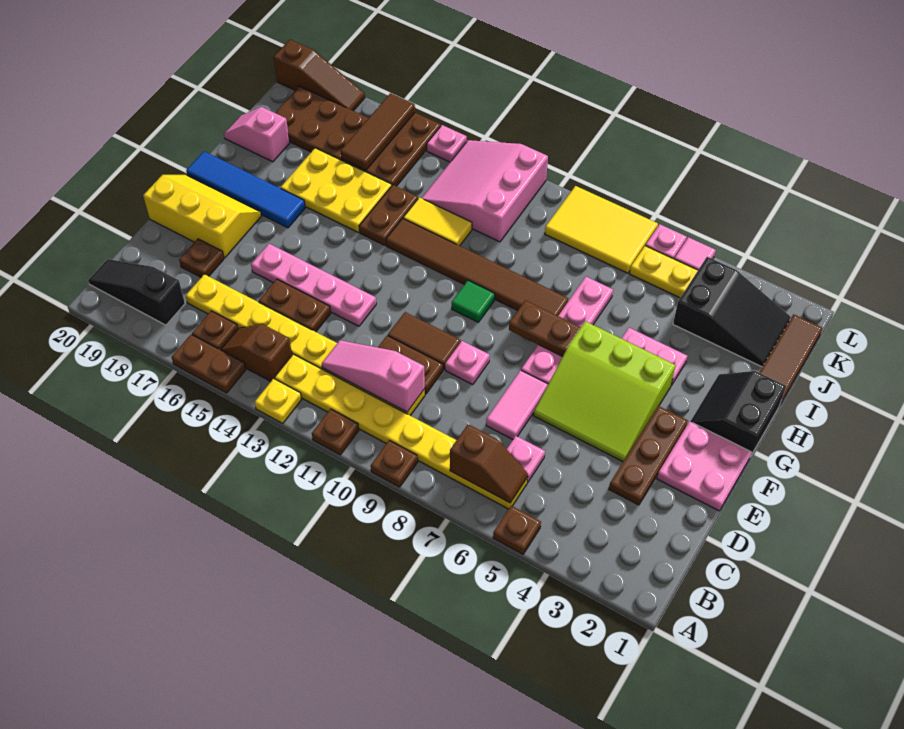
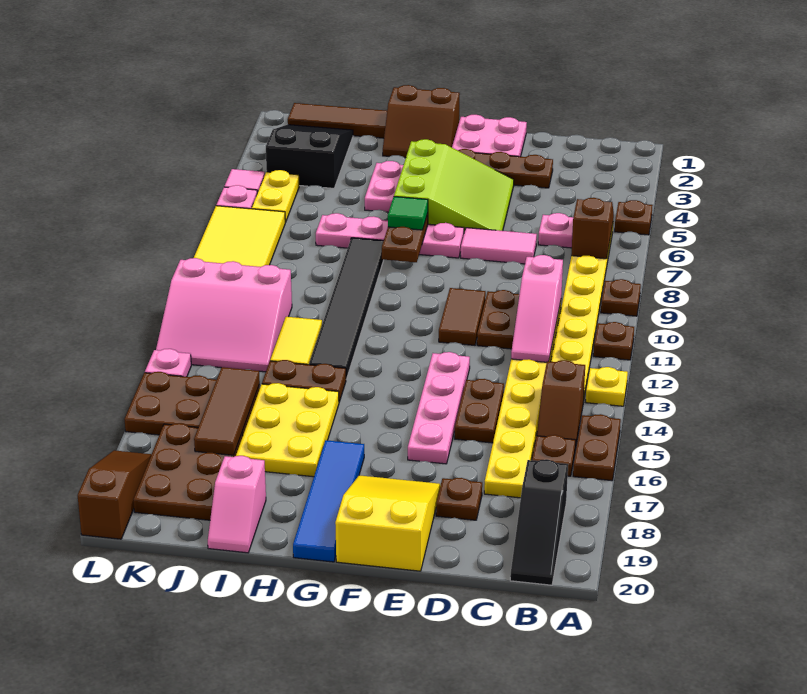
pink plate E9 level 1 -> none
yellow slope E18:F20 level 1 top E -> yellow slope E18:F20 level 1 top 20
black slope G1:H2 level 1 top 1 -> brown slope G1:H2 level 1 top 1
green tile G10 level 1 -> green tile G7 level 3
brown tile H8:H13 level 1 -> black tile H8:H13 level 1
brown tile J16:L16 level 2 -> brown tile J15:J17 level 2

